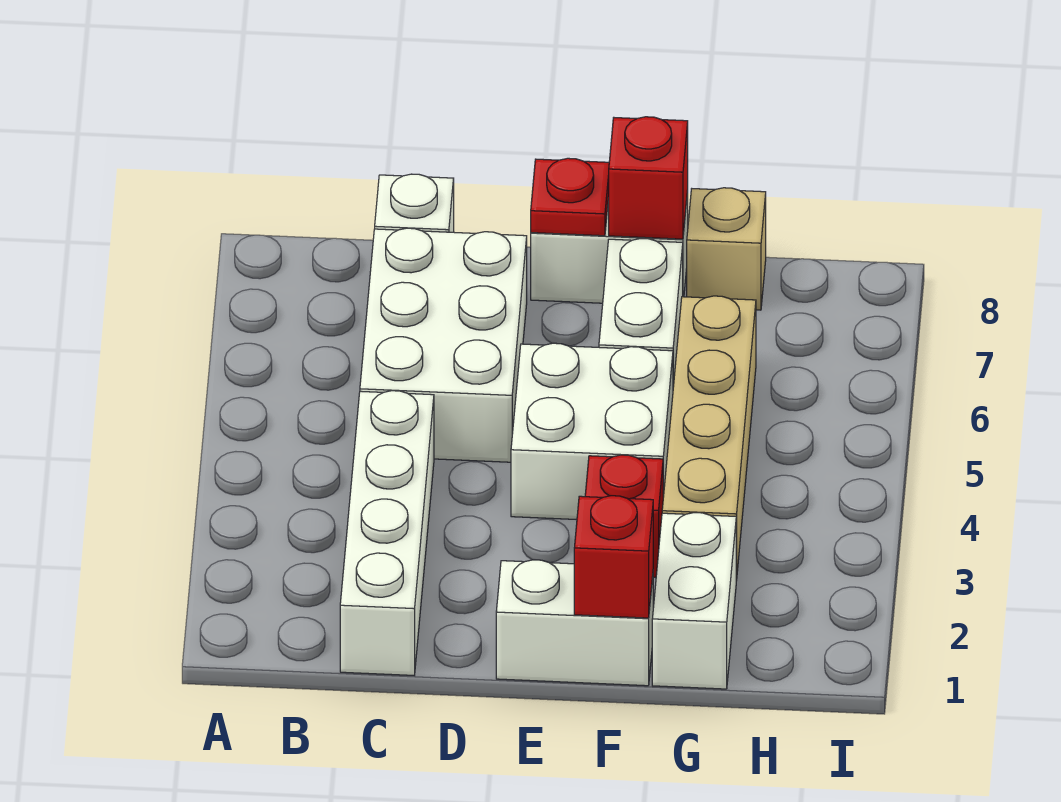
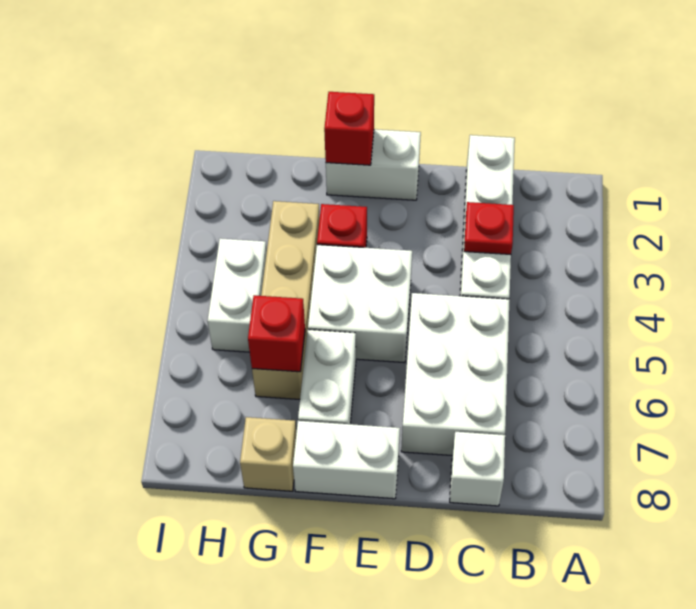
red plate E8 level 2 -> red plate C3 level 2
red brick F8 level 2 -> red brick G6 level 2
white brick G1:G2 level 1 -> white brick H4:H5 level 1

